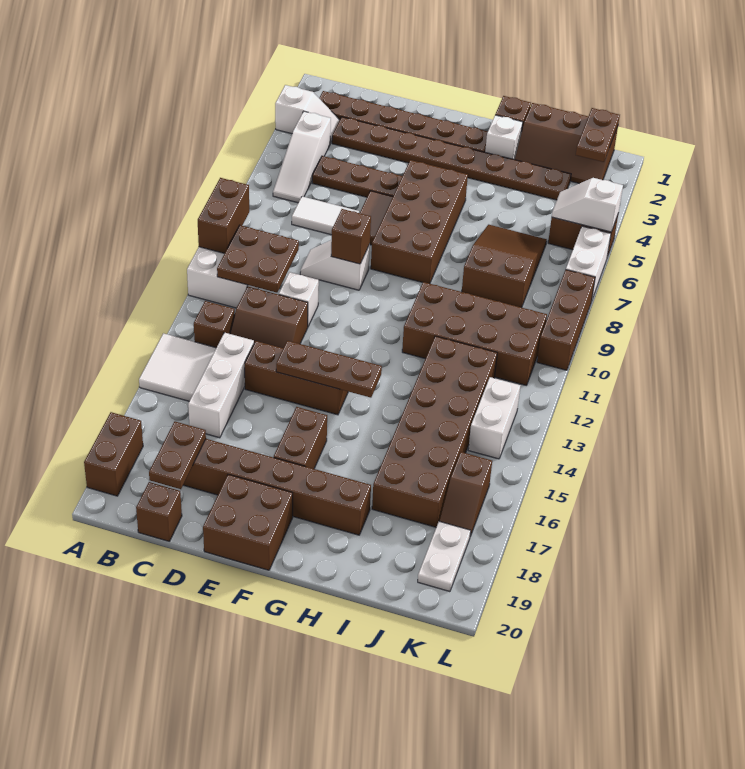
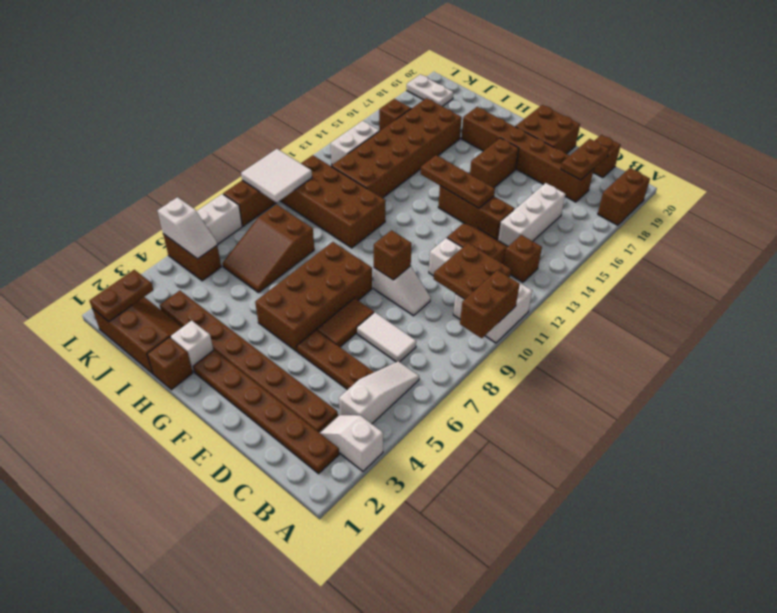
white tile A14:B15 level 1 -> white tile K9:L10 level 2
white plate K18:K19 level 1 -> white plate K19:L19 level 1

